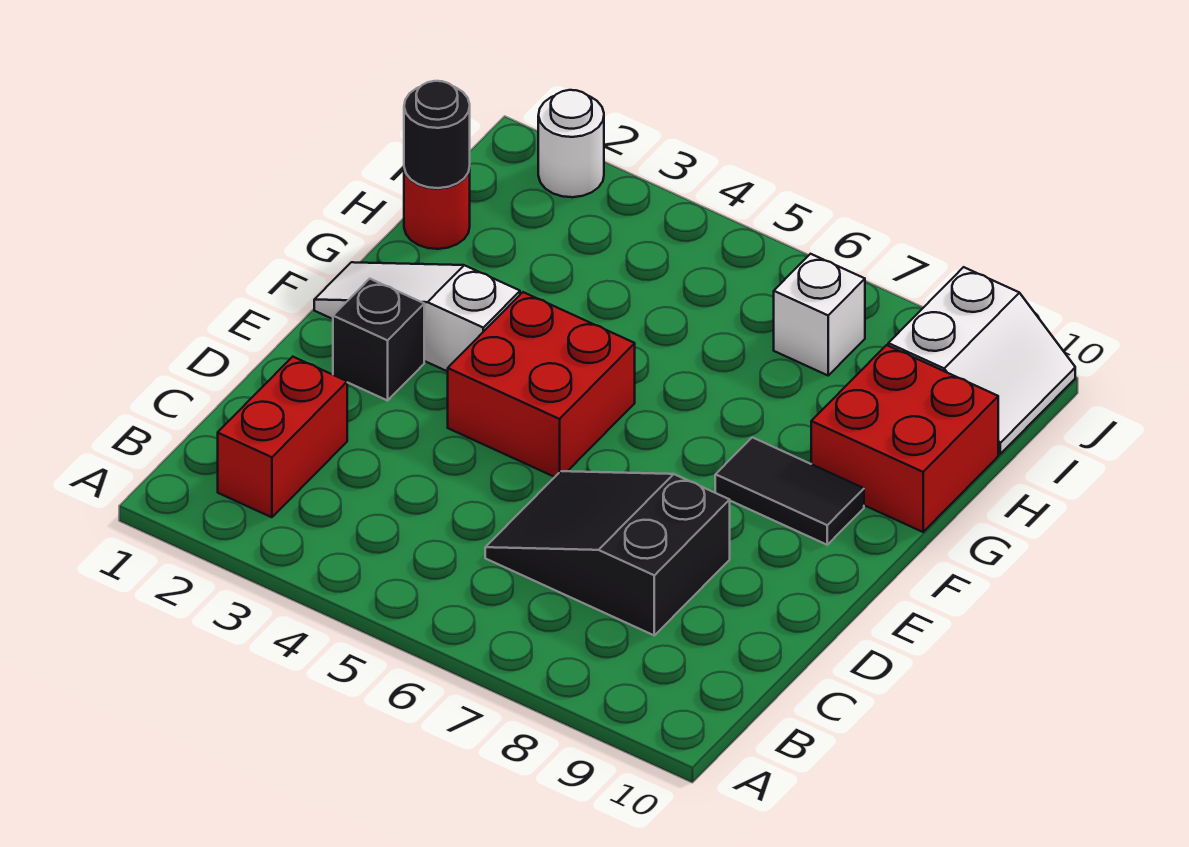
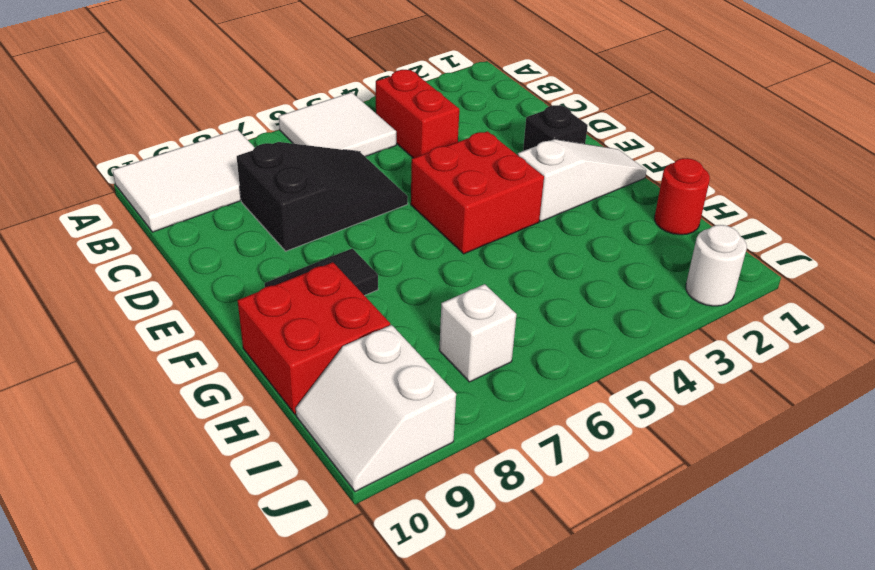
none -> white tile A5:B6 level 1
none -> white tile A8:B10 level 1
red brick B2:C2 level 1 -> red brick B4:C4 level 1
black round brick H1 level 2 -> none

